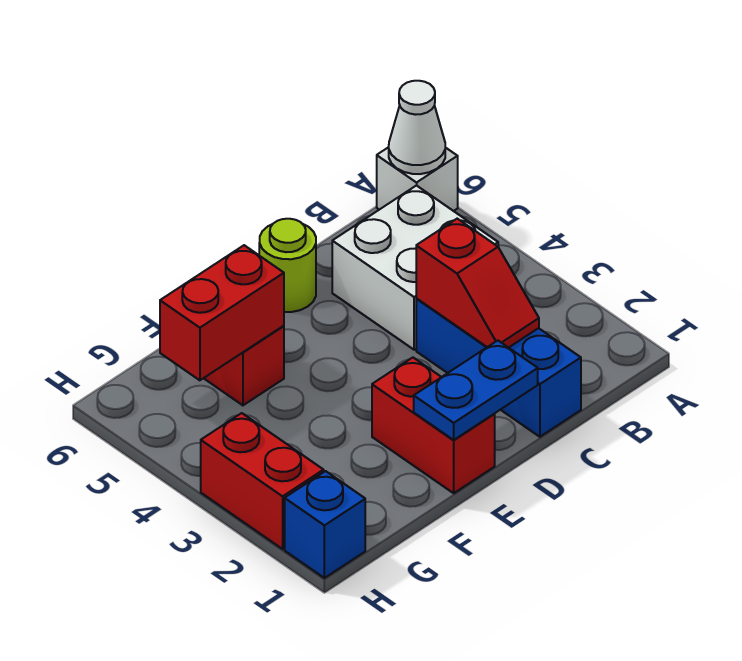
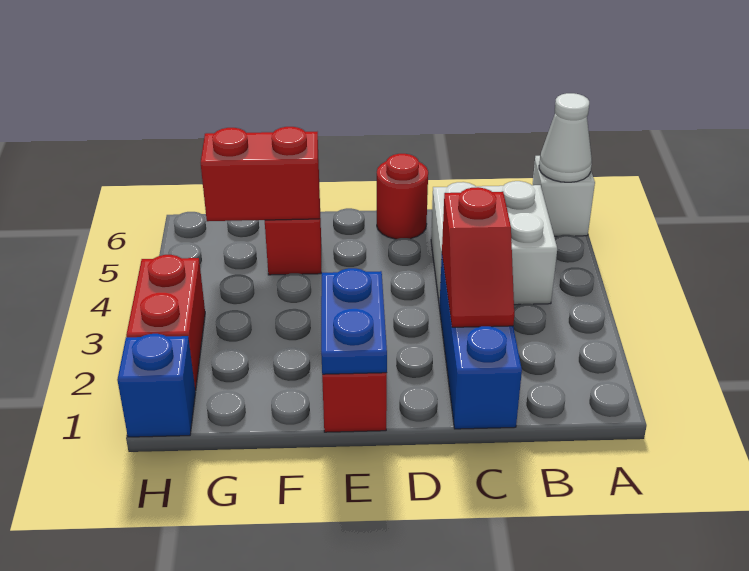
blue plate D1:E1 level 2 -> blue plate E1:E2 level 2
lime round brick D6 level 1 -> red round brick D6 level 1

